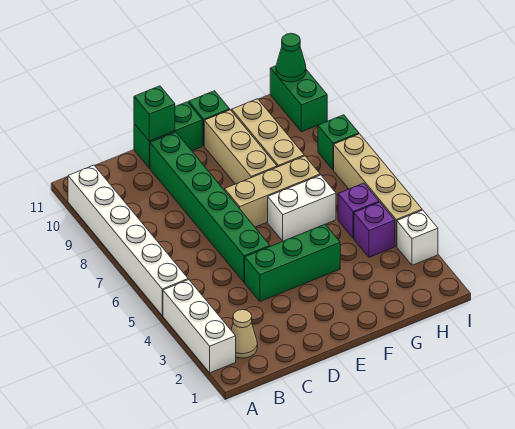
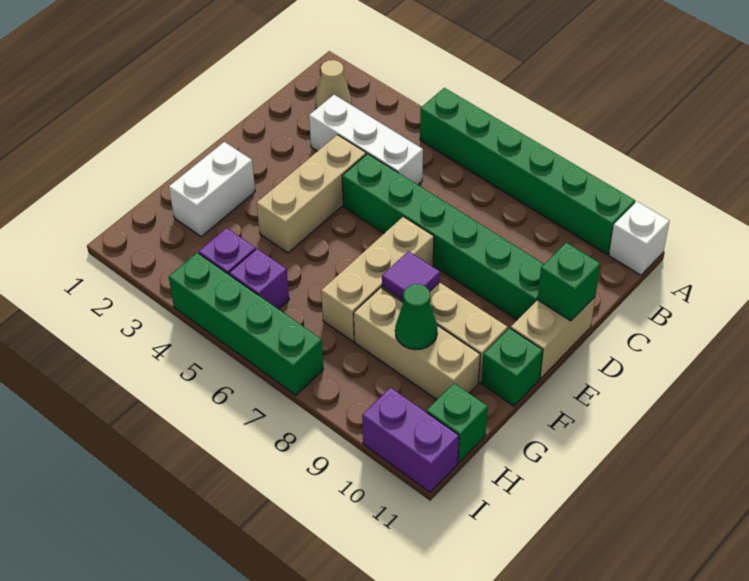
white brick A2:A4 level 1 -> white brick C3:C5 level 1
white brick A5:A10 level 1 -> green brick A5:A10 level 1
green brick D4:F4 level 1 -> tan brick D4:F4 level 1
green brick D11:E11 level 1 -> tan brick D11:E11 level 1
white brick F6:G6 level 1 -> white brick F2:G2 level 1
none -> purple tile F8 level 2
white brick I3 level 1 -> white brick A11 level 1
tan brick I4:I7 level 1 -> green brick I4:I7 level 1
green brick I8 level 1 -> green brick H11 level 1
green brick I10:I11 level 1 -> purple brick I10:I11 level 1
green cone I11 level 2 -> green cone G9 level 2

